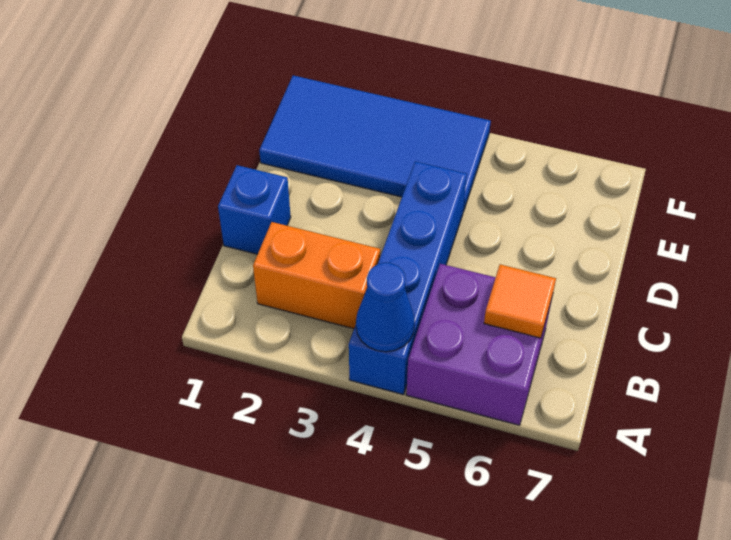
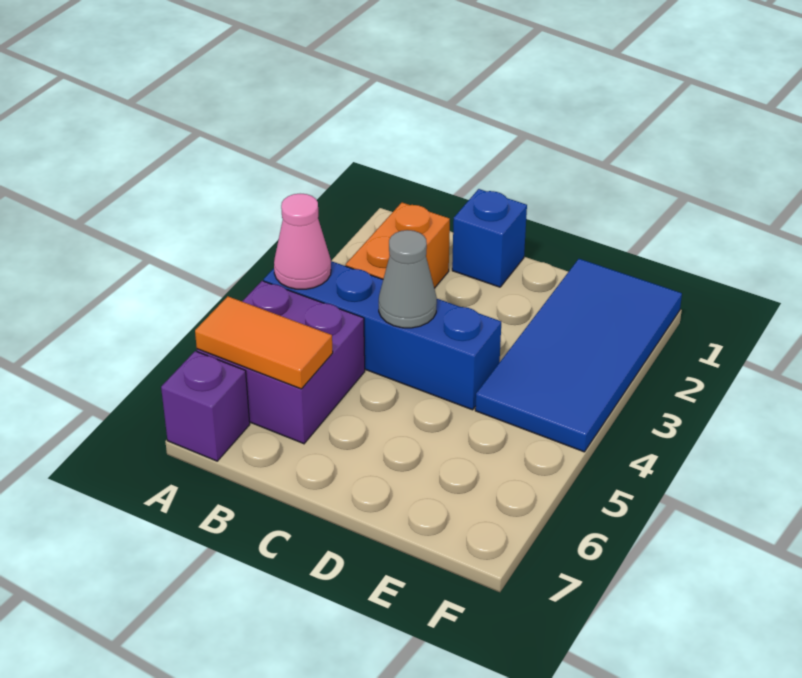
blue cone A4 level 2 -> pink cone A4 level 2
none -> purple brick A7 level 1
orange tile B6 level 2 -> orange tile A6:B6 level 2
none -> grey cone C4 level 2

